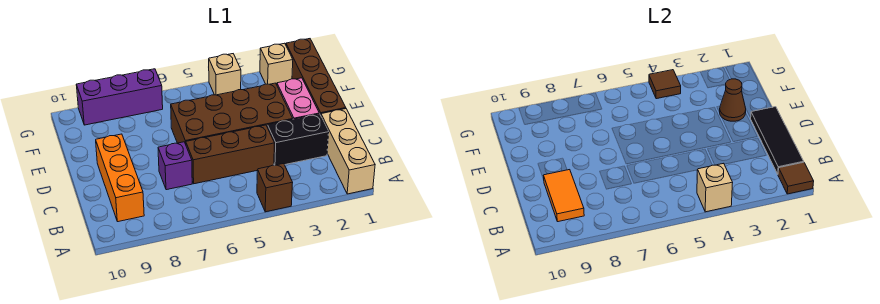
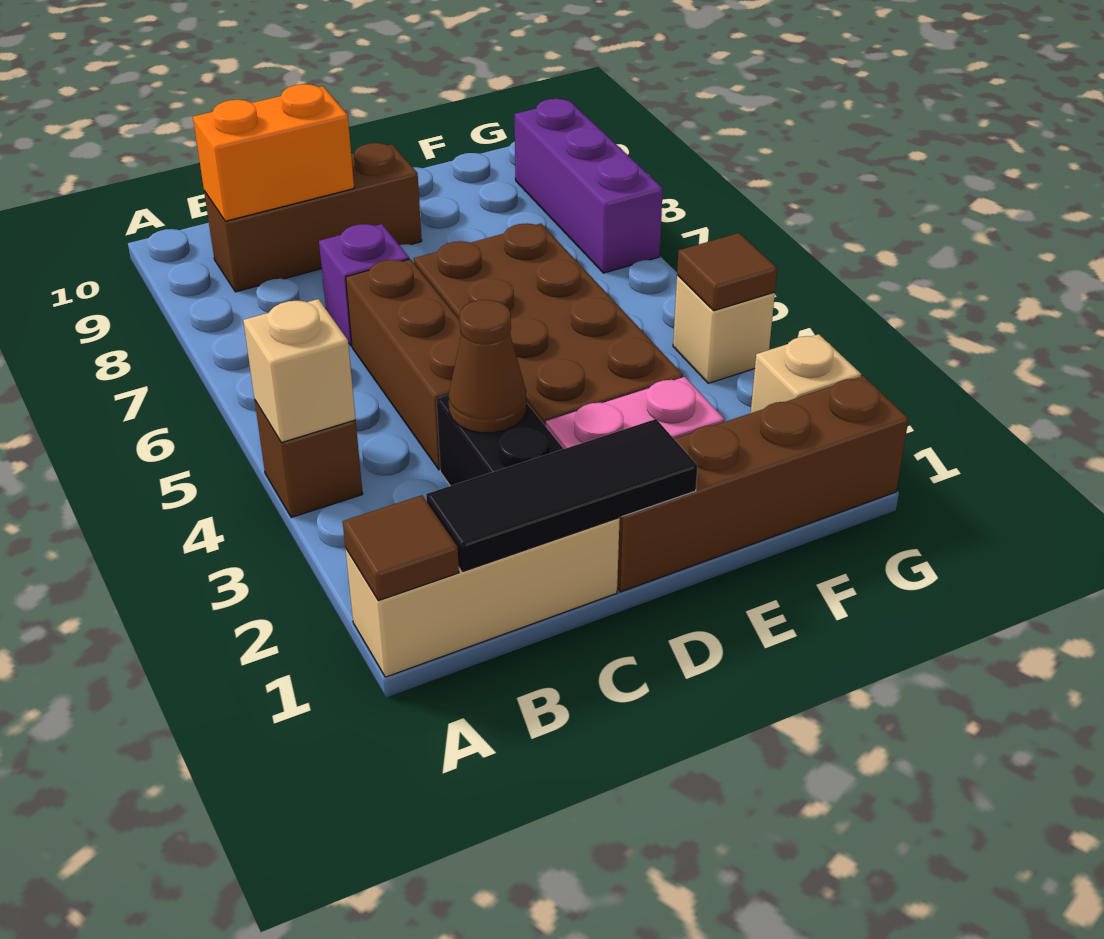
orange brick B9:D9 level 1 -> brown brick B9:D9 level 1
orange tile B9:C9 level 2 -> orange brick B9:C9 level 2
brown cone E2 level 2 -> brown cone C3 level 2

